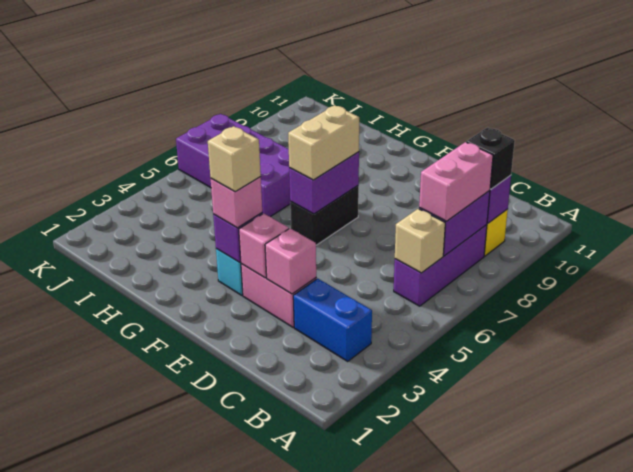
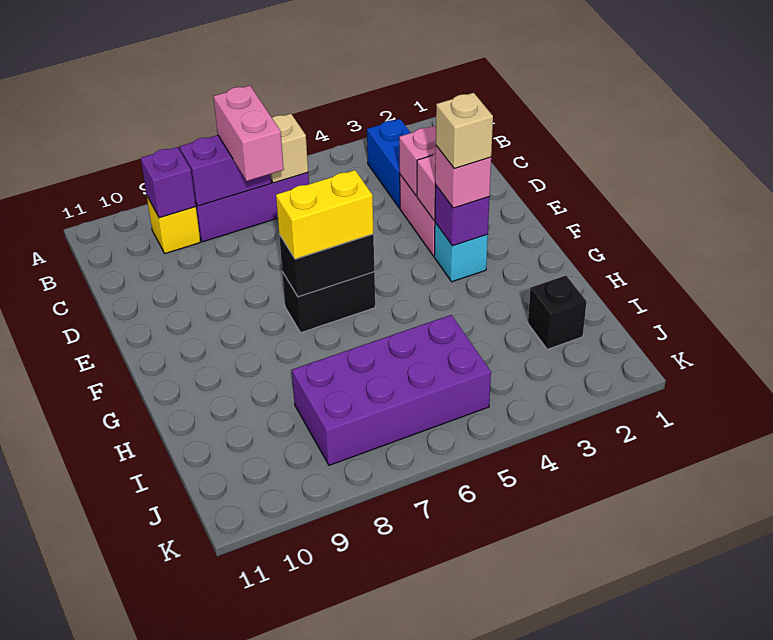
pink brick B7:B8 level 3 -> pink brick B7:C7 level 3
black brick B9 level 3 -> black brick I2 level 1
purple brick F6:F7 level 2 -> black brick F6:F7 level 2
tan brick F6:F7 level 3 -> yellow brick F6:F7 level 3
purple brick H6:K7 level 1 -> purple brick I5:J8 level 1

